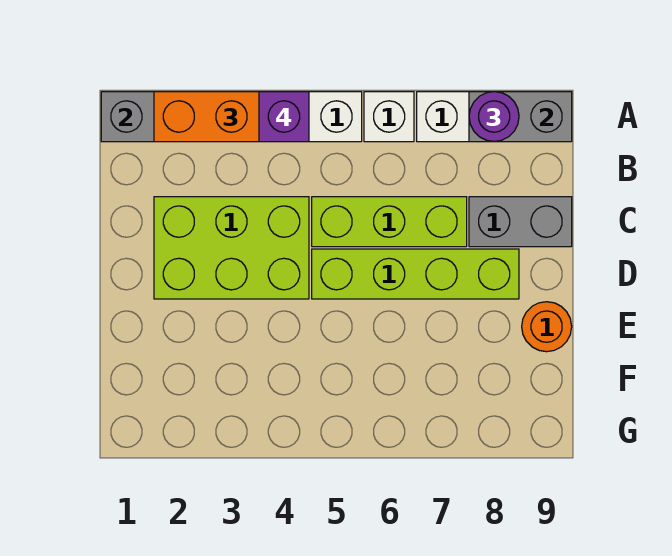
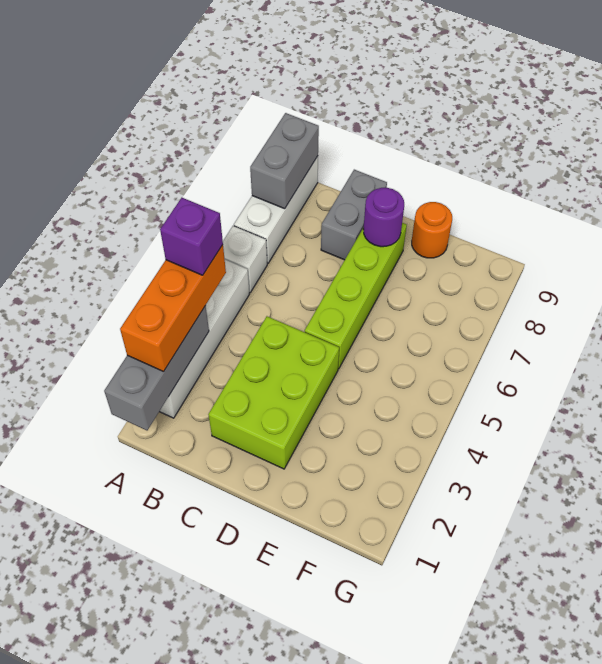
purple round brick A8 level 3 -> purple round brick D8 level 2
lime brick C5:C7 level 1 -> none

